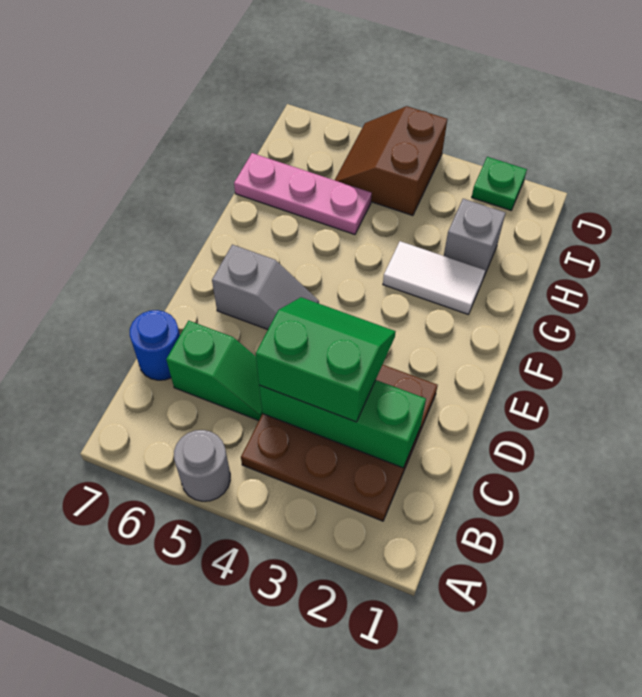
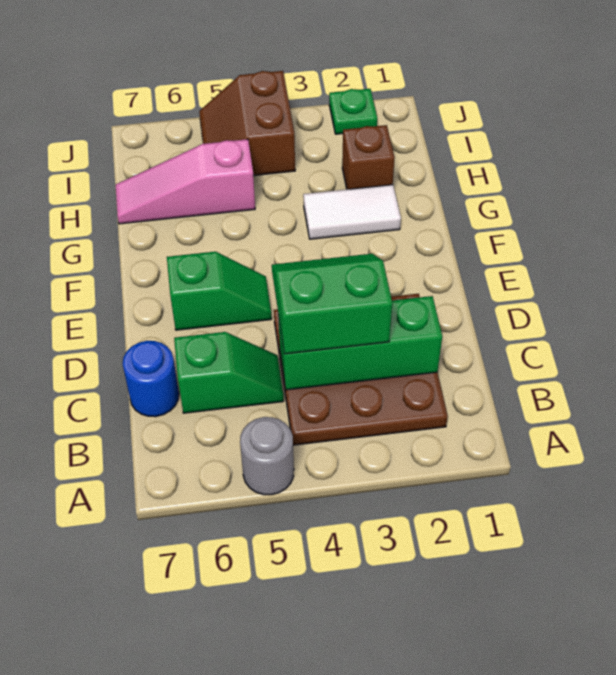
grey slope E5:E6 level 1 top 6 -> green slope E5:E6 level 1 top 6
grey brick H2 level 1 -> brown brick H2 level 1
pink plate H5:H7 level 1 -> pink slope H5:H7 level 1 top 5

